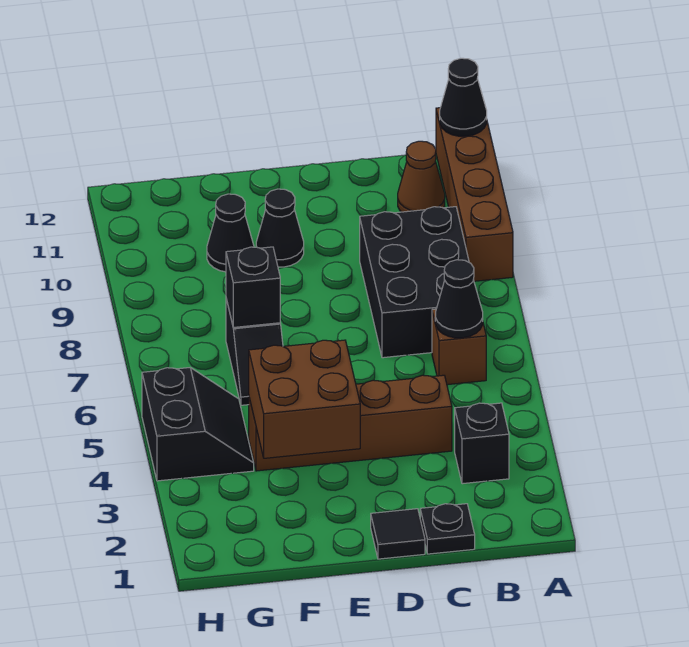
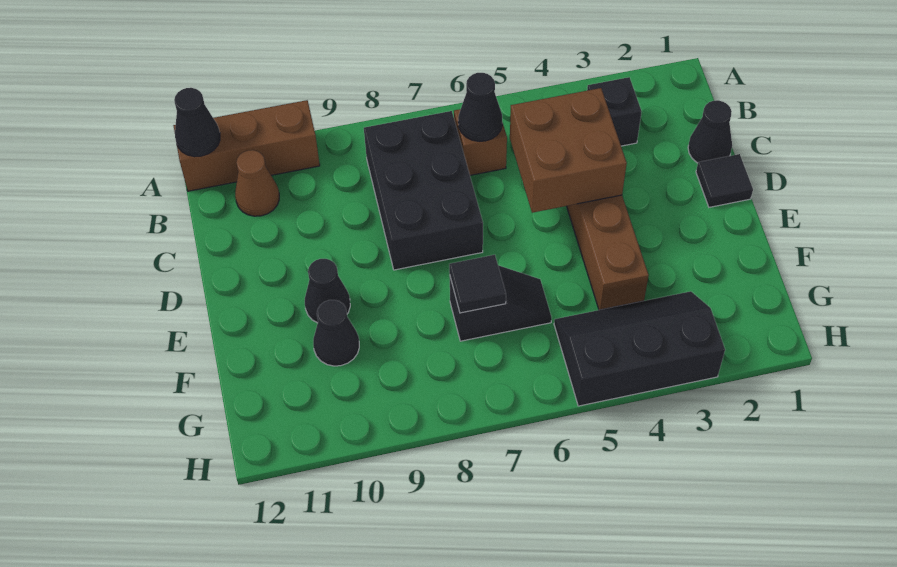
brown brick A9:A12 level 1 -> brown brick A10:A12 level 1
black brick B7:C9 level 1 -> black brick B7:D8 level 1
black plate C1 level 1 -> black cone C1 level 1
brown brick E3:F4 level 2 -> brown brick C4:D5 level 2
black brick F7 level 2 -> black tile F7 level 2
black slope G4:H5 level 1 top H -> black slope G3:H5 level 1 top H

